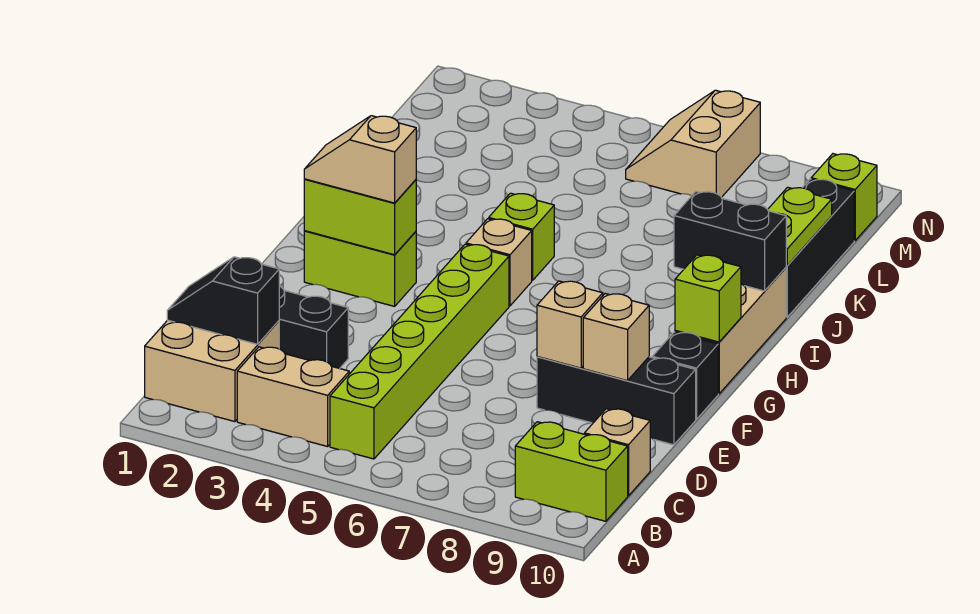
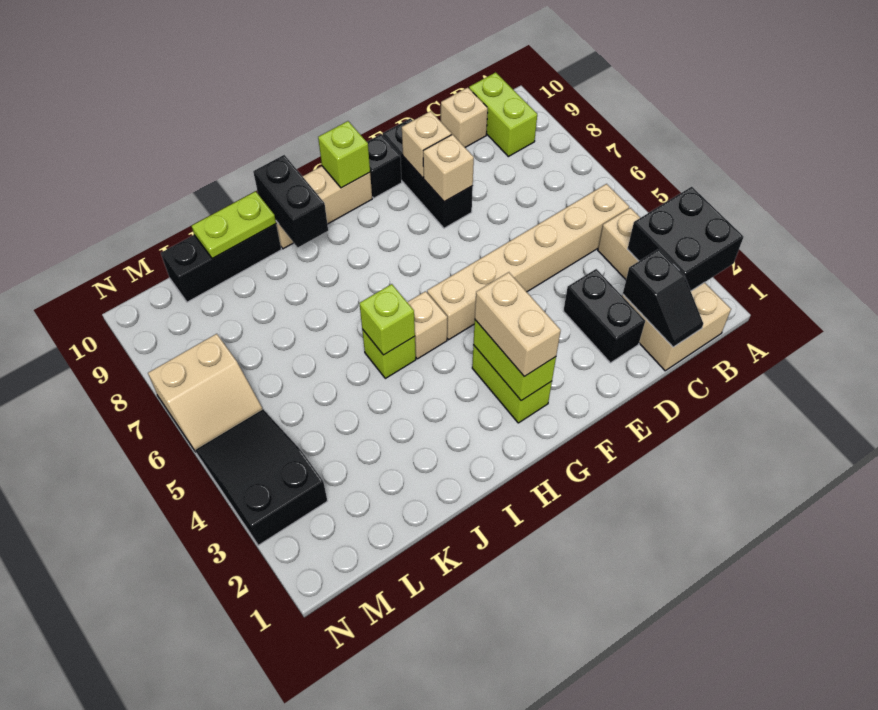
none -> black brick A2:B3 level 2
lime brick B5:G5 level 1 -> tan brick B5:G5 level 1
tan slope G2:G3 level 3 top 3 -> tan brick G2:G3 level 3
none -> black slope M3:N5 level 1 top 3
lime brick M10 level 1 -> lime brick I5 level 2

